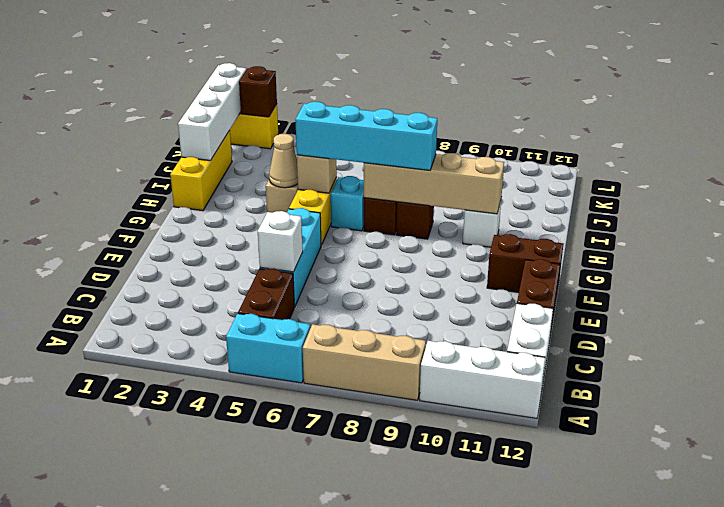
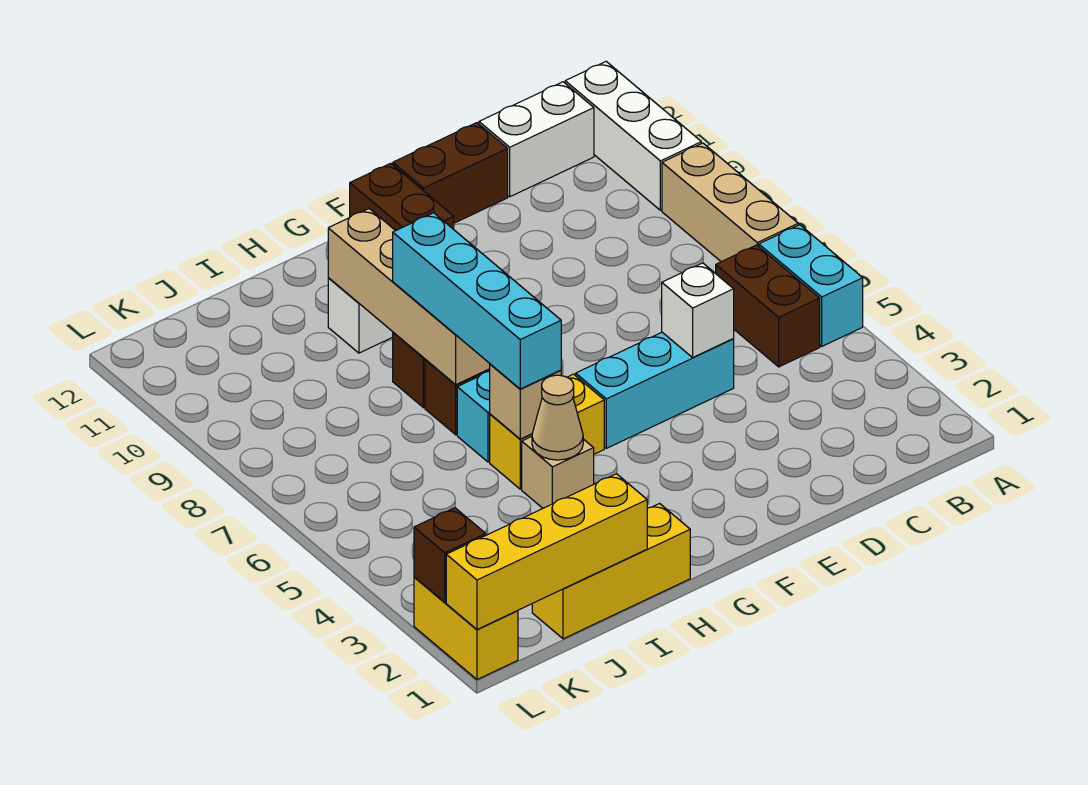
brown brick B5:C5 level 1 -> brown brick B5:B6 level 1
white brick I1:L1 level 2 -> yellow brick I1:L1 level 2

